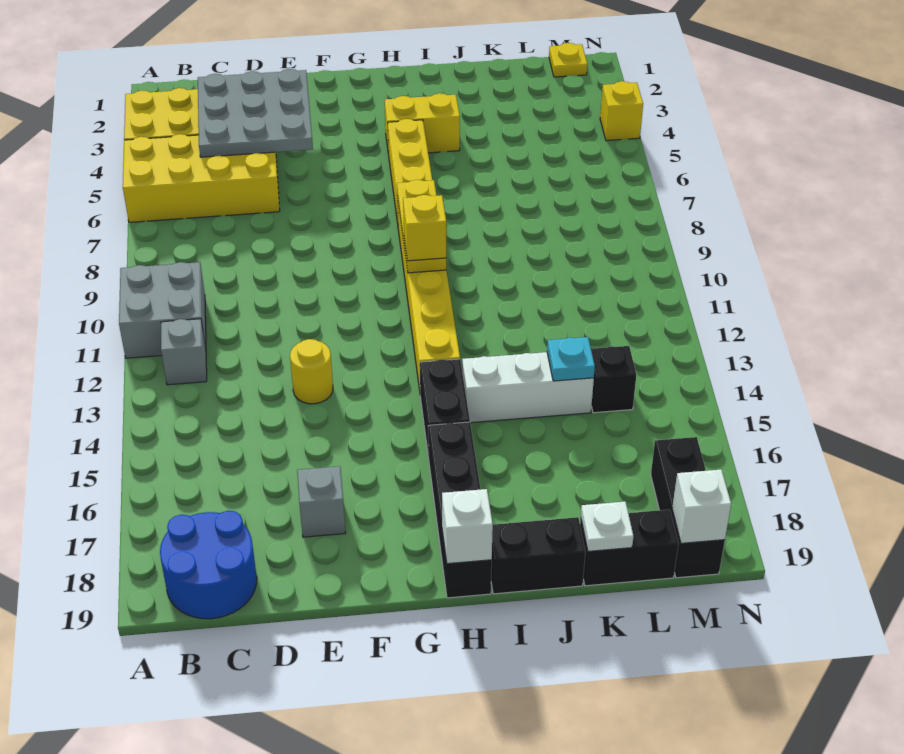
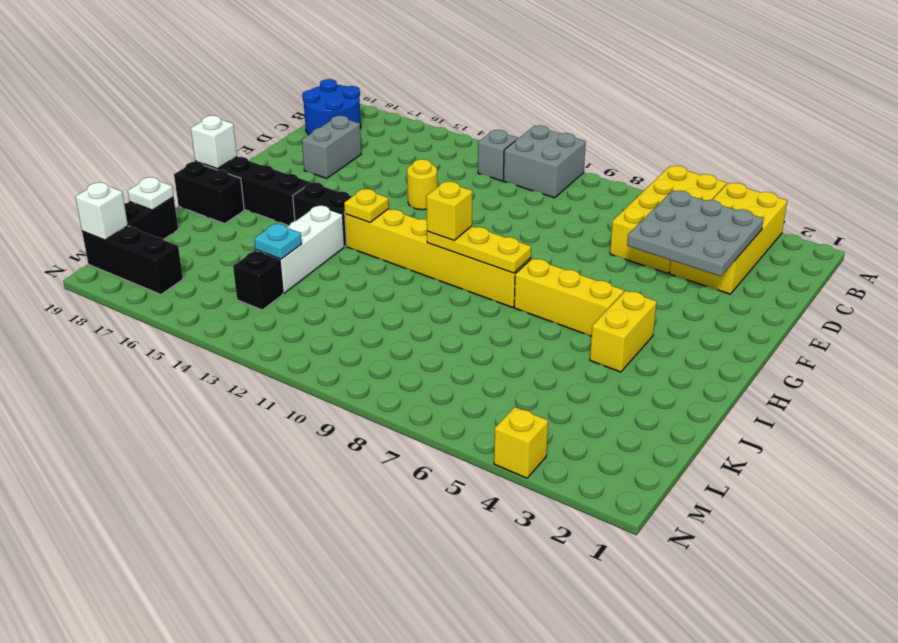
grey brick E17 level 1 -> grey brick D17:E17 level 1
black brick I19:J19 level 1 -> black brick I18:I19 level 1
yellow plate M1 level 1 -> yellow plate H13 level 2

